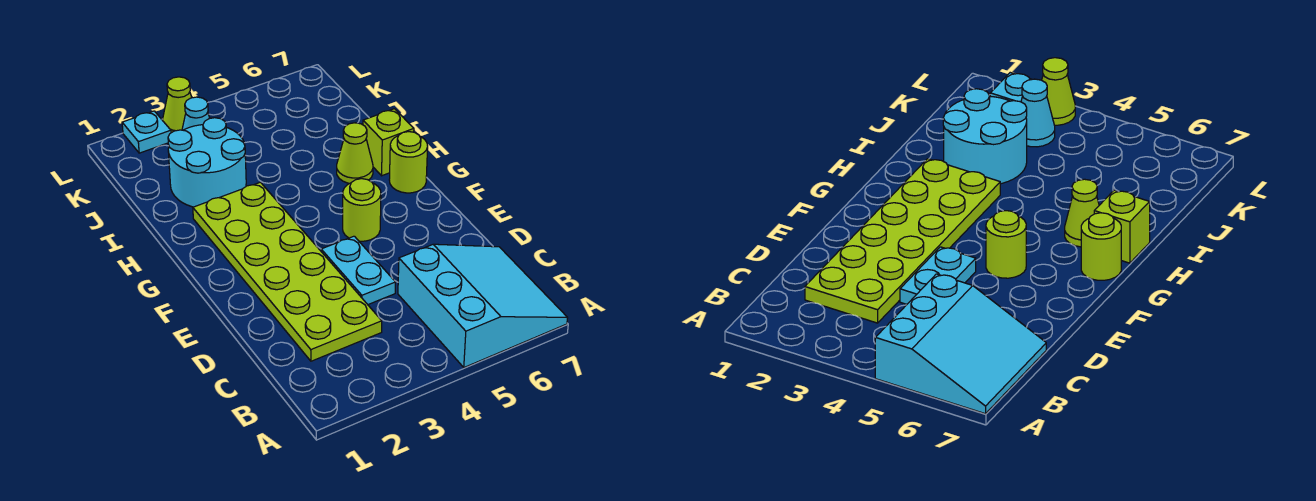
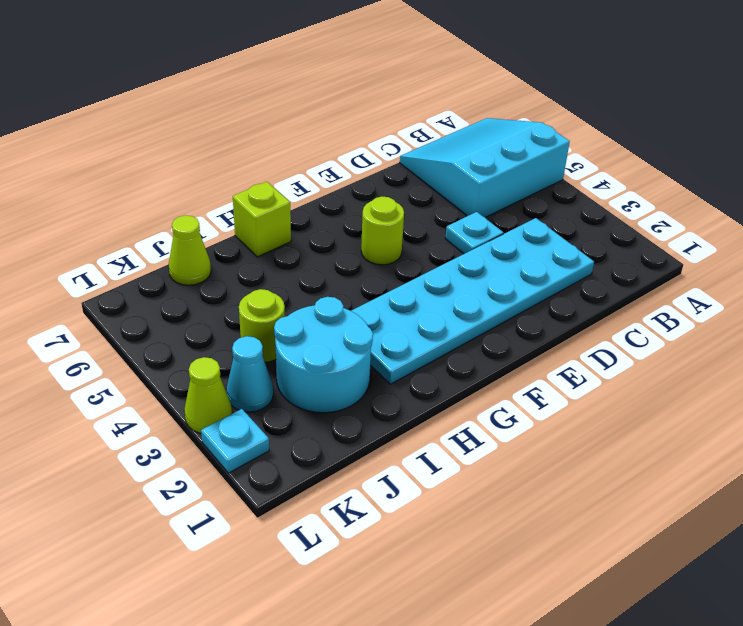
lime plate C2:H3 level 1 -> cyan plate C2:H3 level 1
cyan plate D4:E4 level 1 -> cyan plate D4 level 1
lime round brick G7 level 1 -> lime round brick J4 level 1
lime cone H6 level 1 -> lime cone J7 level 1

